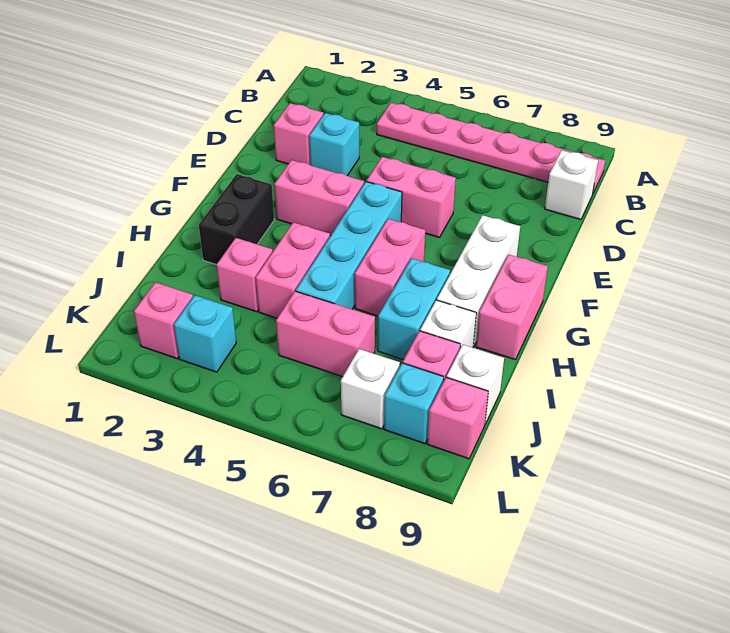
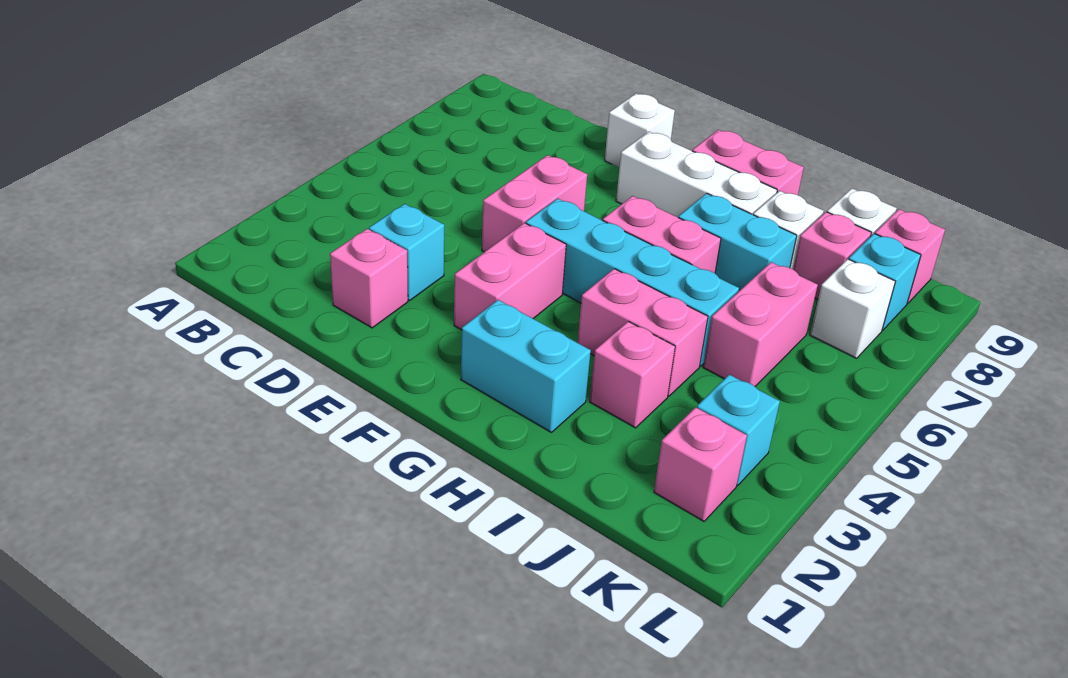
pink plate B4:B9 level 1 -> none
white brick C9 level 1 -> white brick E9 level 1
black brick G2:H2 level 1 -> cyan brick G2:H2 level 1

